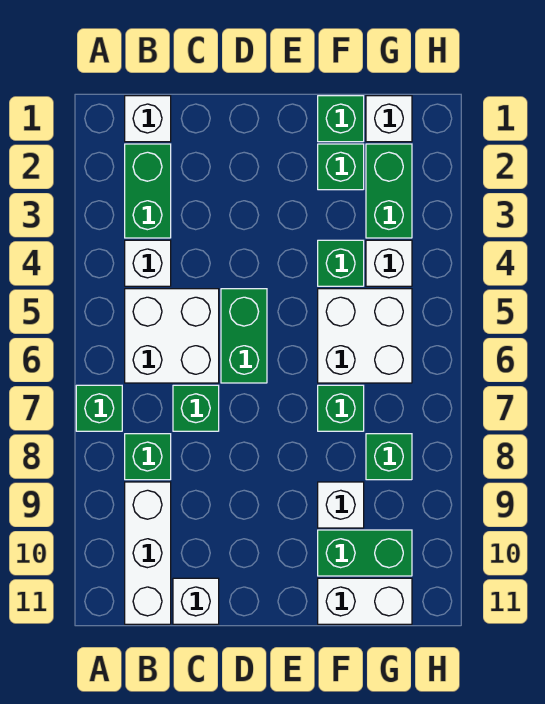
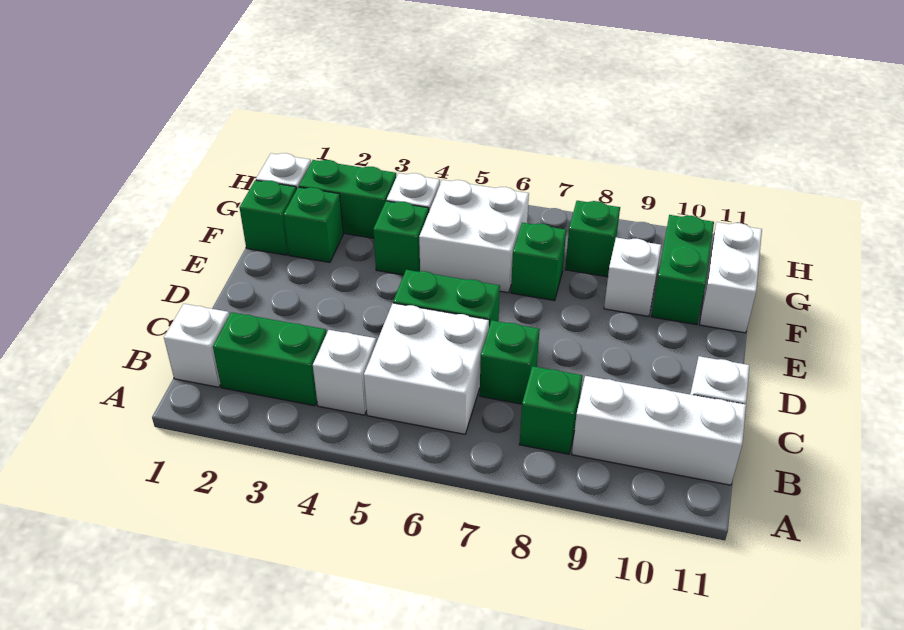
green brick A7 level 1 -> none

